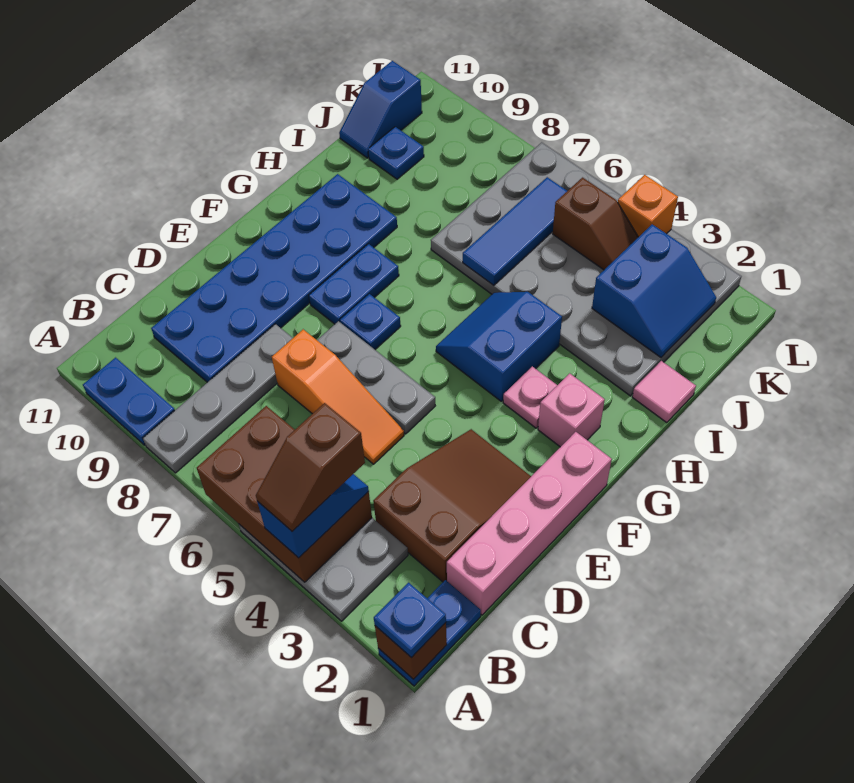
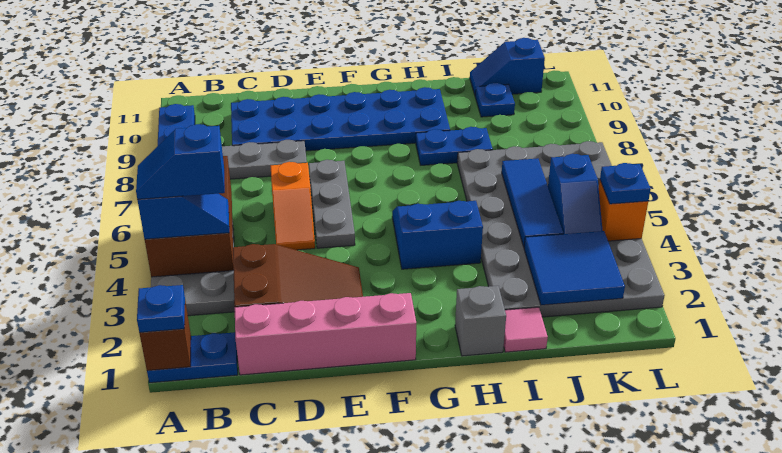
brown slope A4:B4 level 4 top B -> blue slope A4:B4 level 4 top B
orange slope D5:D7 level 1 top 7 -> orange slope D5:D6 level 1 top 6
blue plate F7 level 1 -> blue plate L4 level 3
blue plate F8:G8 level 1 -> blue plate H8:I8 level 1
pink brick G2 level 1 -> none
pink plate G3 level 1 -> none
none -> grey brick H1 level 1
blue tile I6:K6 level 2 -> blue tile J4:J6 level 2
blue slope J2:K3 level 2 top 3 -> blue tile J2:K3 level 2
brown slope K4:K5 level 2 top 5 -> blue slope K4:K5 level 2 top 5

